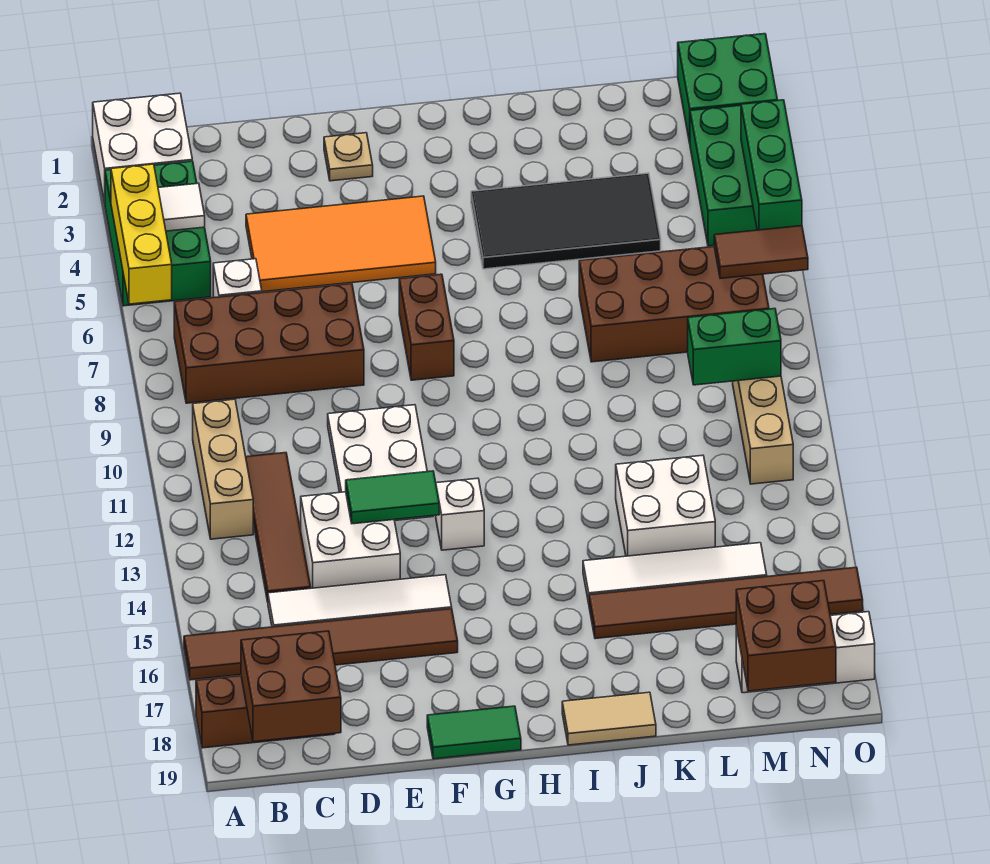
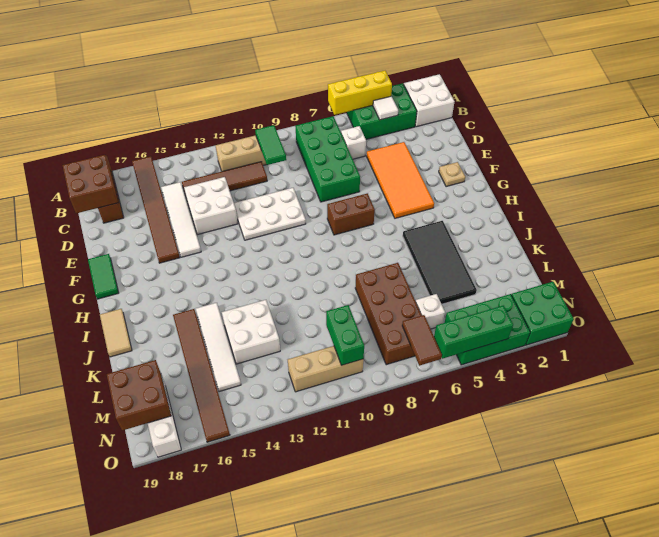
brown brick B7:E8 level 1 -> green brick B7:E8 level 1
green tile E13:F13 level 2 -> green tile B10:C10 level 2
white brick G13 level 1 -> white brick M6 level 1

